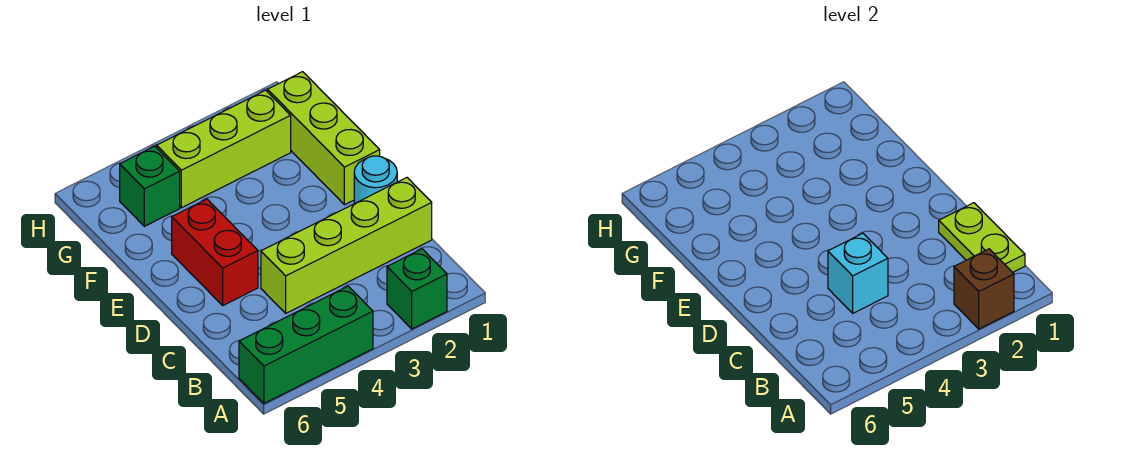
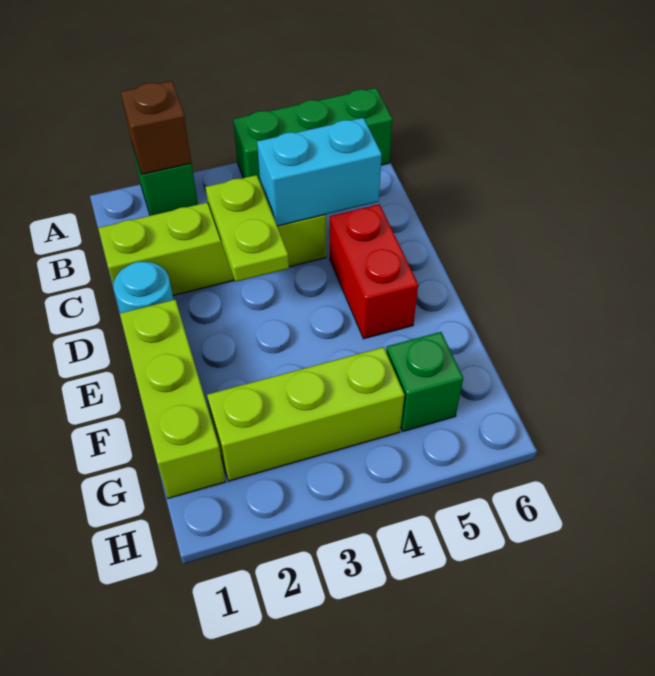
lime plate B1:C1 level 2 -> lime plate C3:D3 level 2
cyan brick C4 level 2 -> cyan brick C4:C5 level 2

